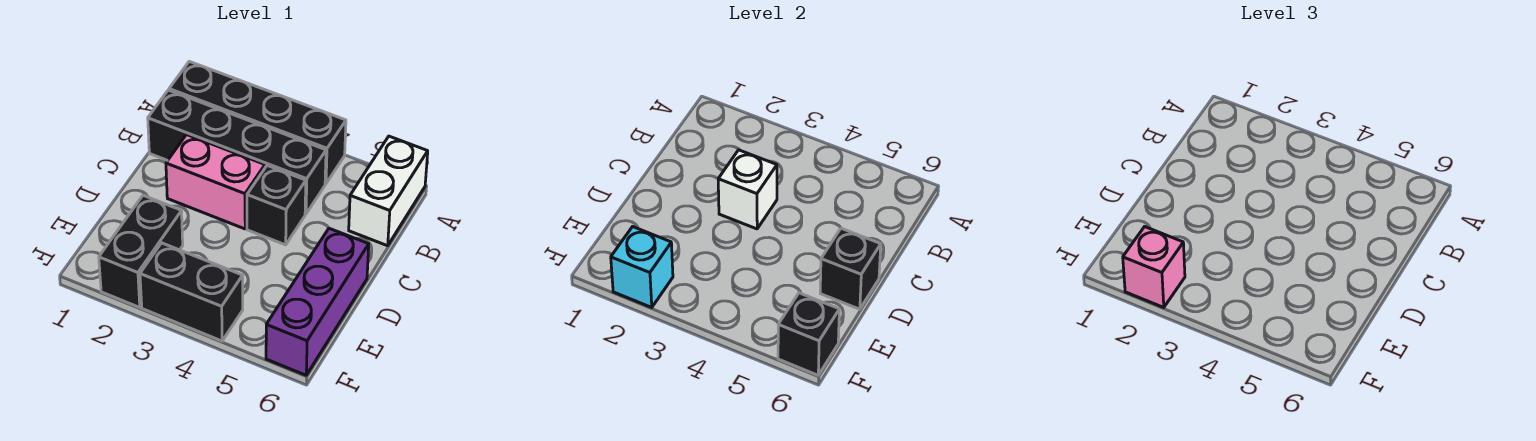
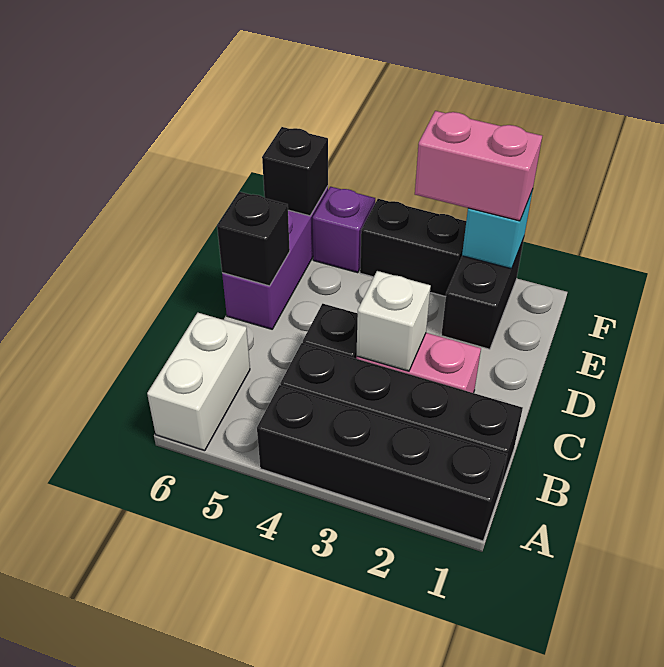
pink brick F2 level 3 -> pink brick F2:F3 level 3
none -> purple brick F5 level 1

